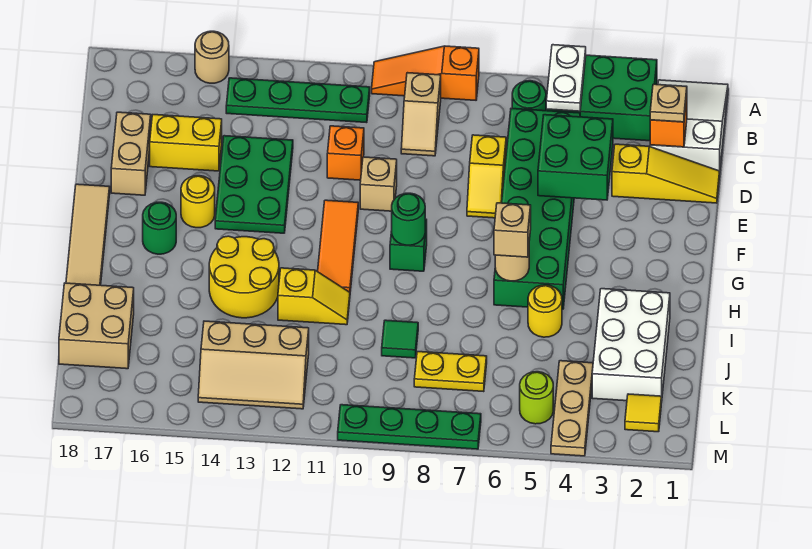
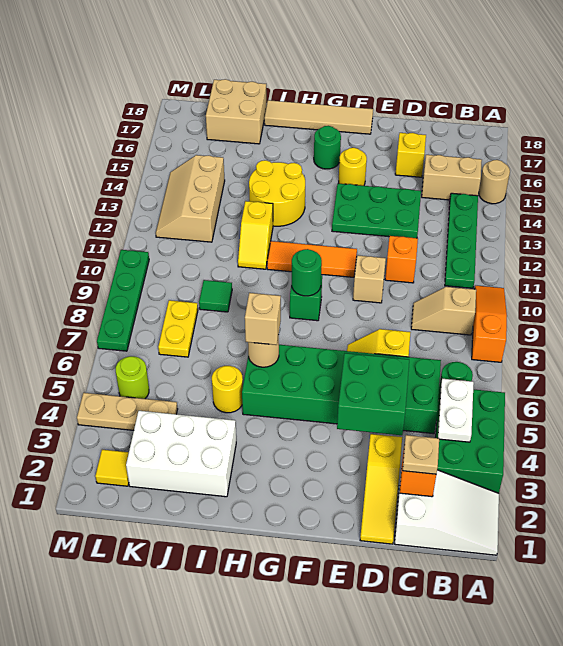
white plate A5:B5 level 2 -> white plate B4:B5 level 2
yellow brick D15:D16 level 1 -> yellow brick D16 level 1
tan brick D17:E17 level 1 -> tan brick B15:C15 level 1

